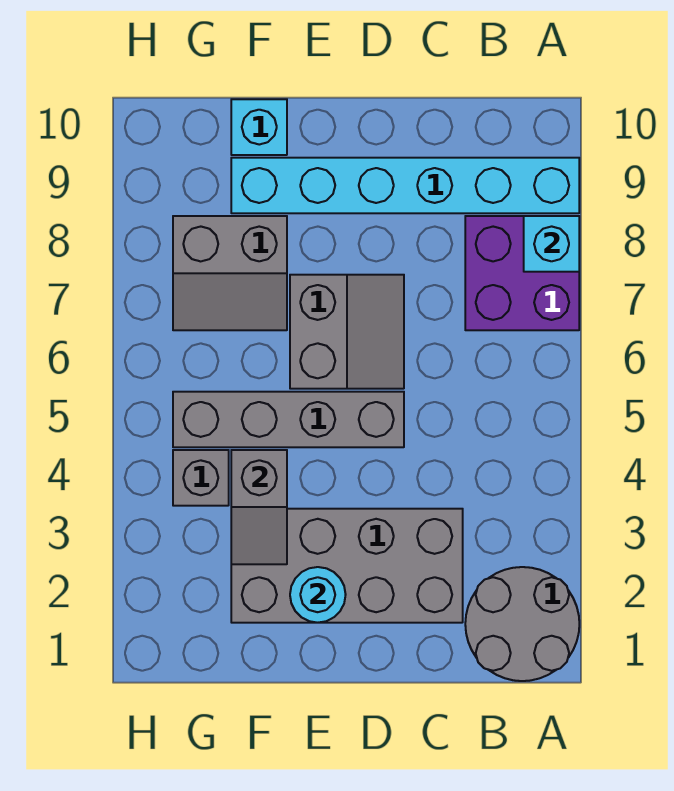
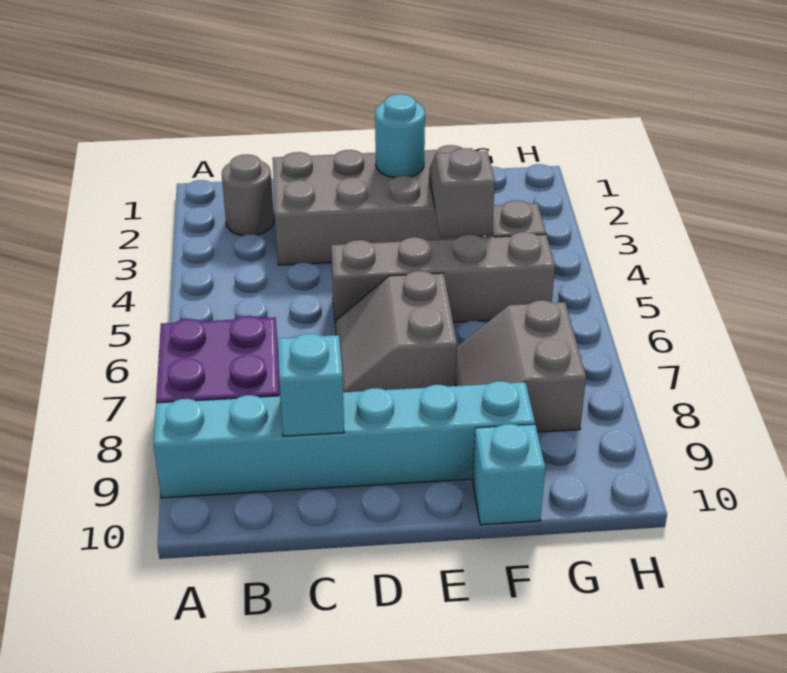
grey round brick A1:B2 level 1 -> grey round brick B2 level 1
cyan brick A8 level 2 -> cyan brick C9 level 2
grey slope F7:G8 level 1 top 8 -> grey slope F7:G8 level 1 top G

